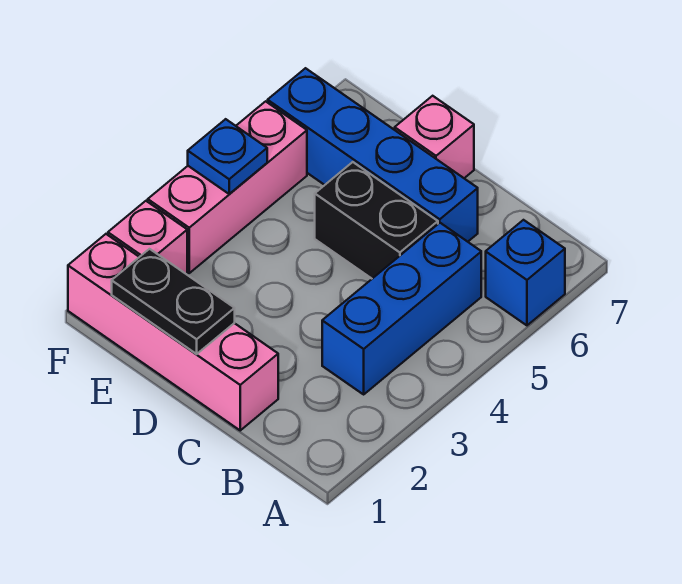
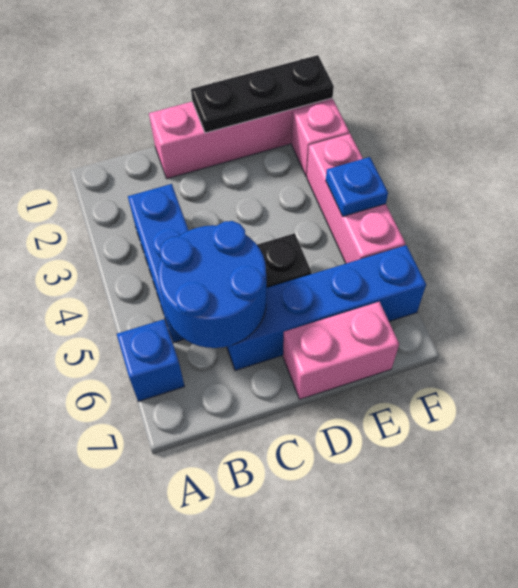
none -> blue round brick B5:C6 level 2
black plate D1:E1 level 2 -> black plate D1:F1 level 2
pink brick D7 level 1 -> pink brick D7:E7 level 1

